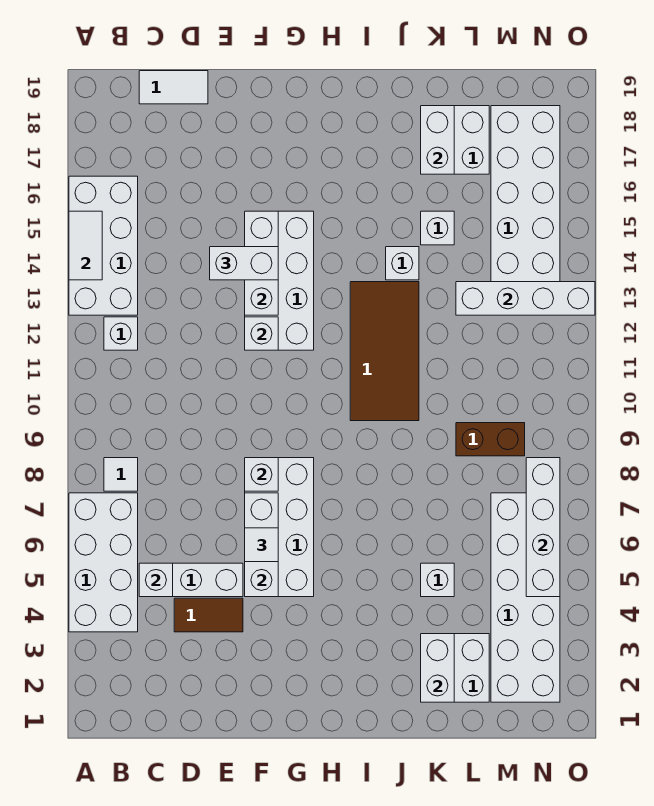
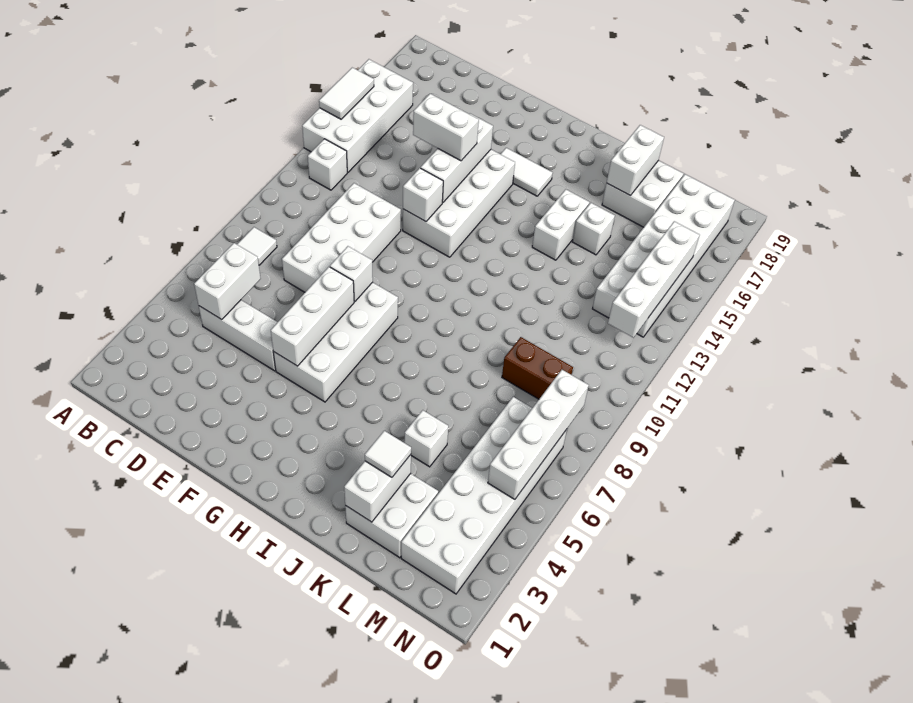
white brick A4:B7 level 1 -> white brick D8:E11 level 1
white brick C5 level 2 -> white brick C5:C6 level 2
white tile C19:D19 level 1 -> white tile G16:H16 level 1
brown tile D4:E4 level 1 -> none
white tile F6 level 3 -> white tile K3 level 3
brown tile I10:J13 level 1 -> none
white brick J14 level 1 -> white brick J14:J15 level 1
white brick L13:O13 level 2 -> white brick N12:N15 level 2

